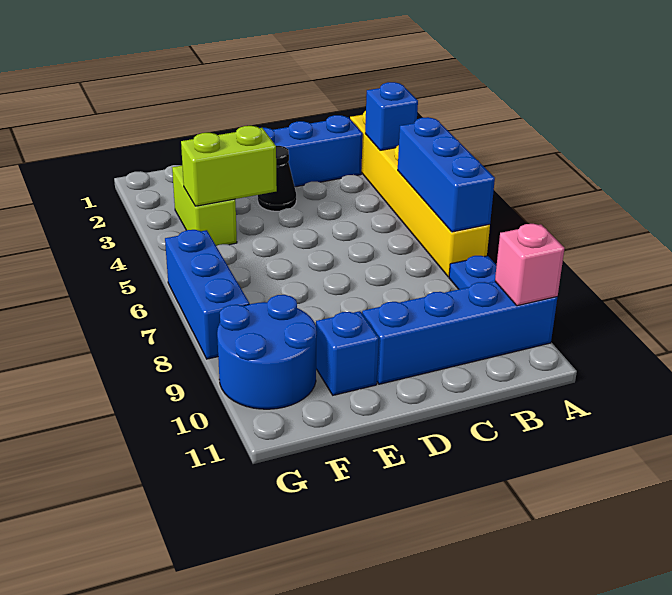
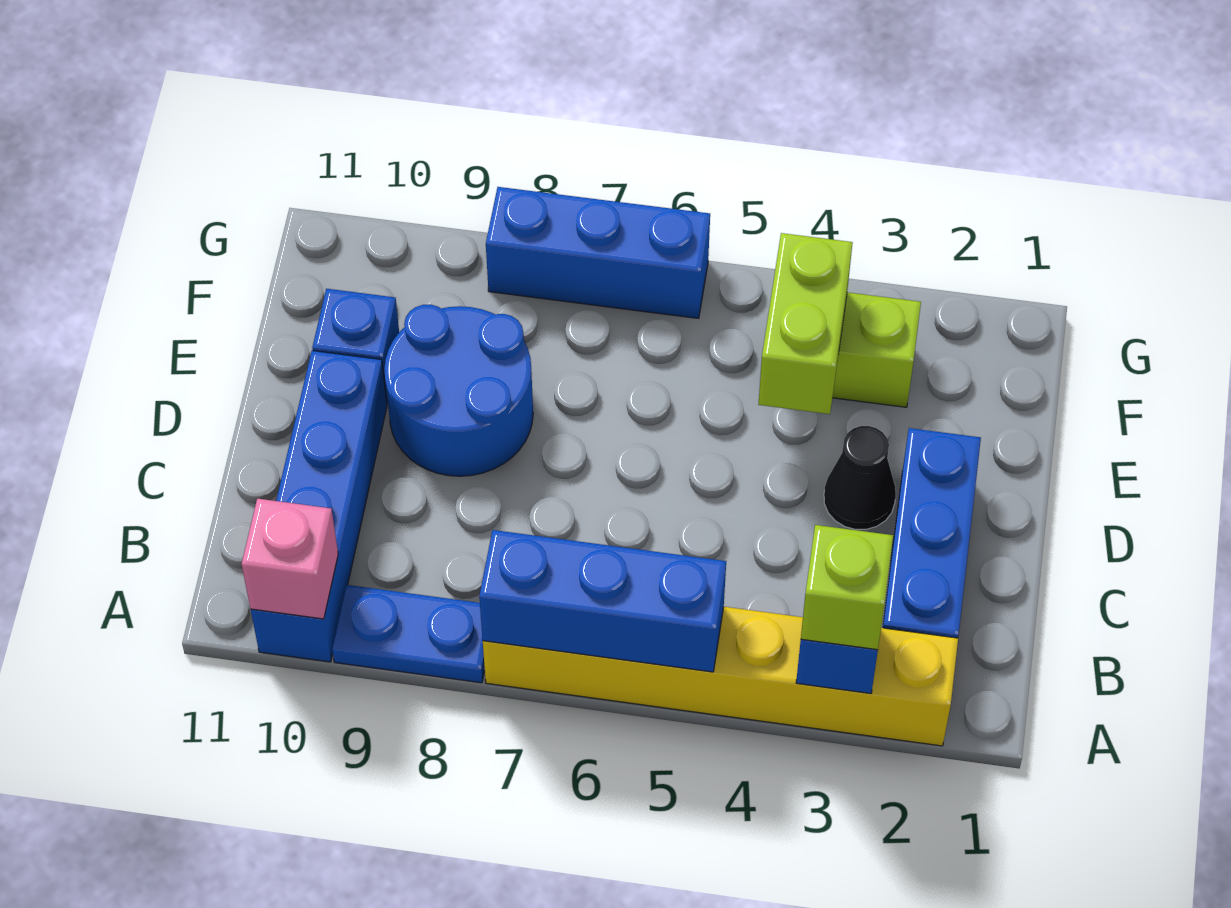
none -> lime brick A3 level 3
blue round brick F9:G10 level 1 -> blue round brick D8:E9 level 1

